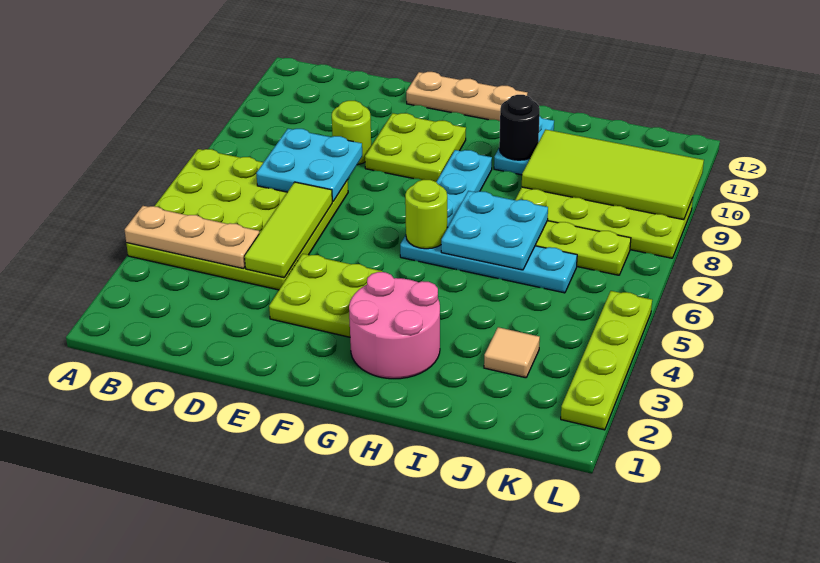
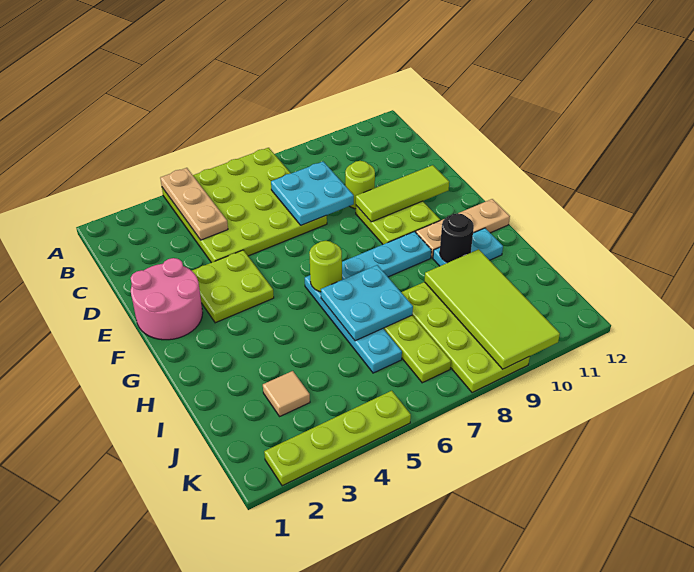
lime tile D4:D6 level 2 -> lime tile E9:E11 level 2
tan plate E12:G12 level 1 -> tan plate G10:G12 level 1
pink round brick G2:H3 level 1 -> pink round brick E1:F2 level 1

